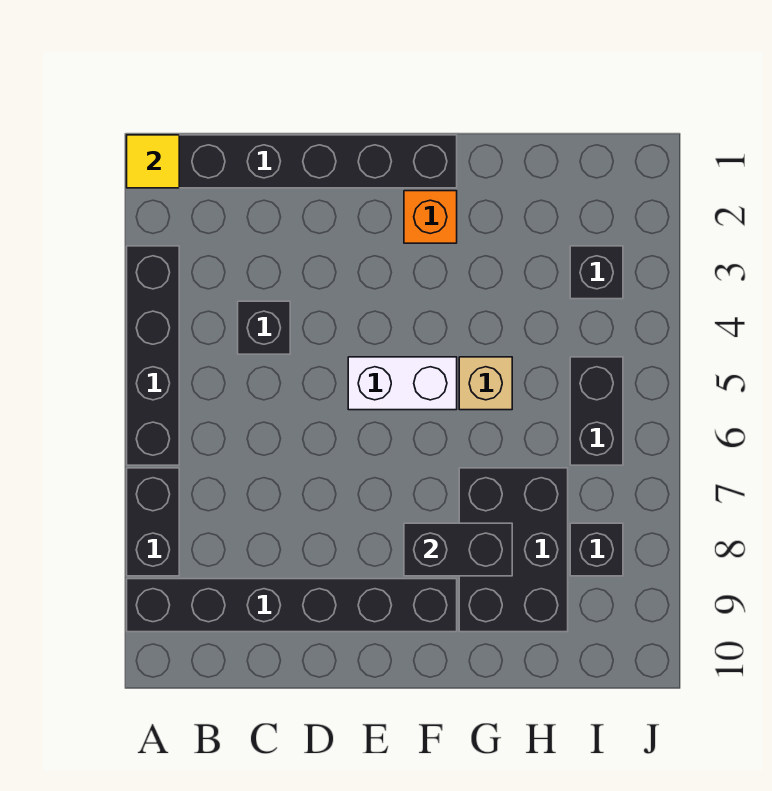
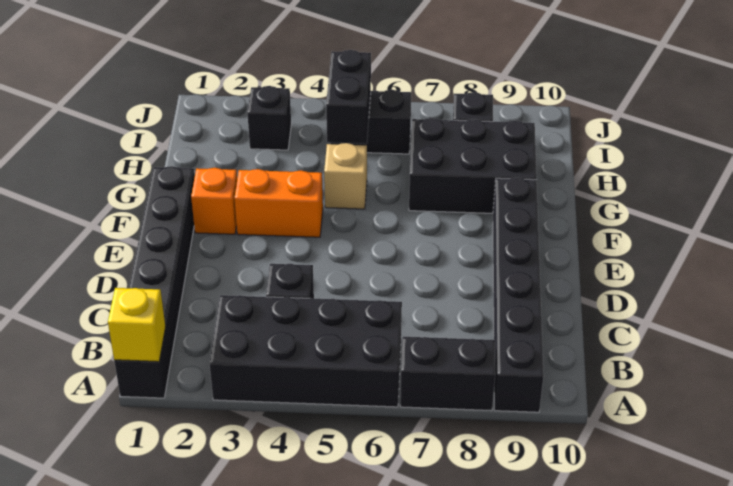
yellow tile A1 level 2 -> yellow brick A1 level 2
black brick A3:A6 level 1 -> black brick A3:B6 level 1
white brick E5:F5 level 1 -> none
none -> orange brick F3:F4 level 1
black brick F8:G8 level 2 -> black brick H5:I5 level 2

